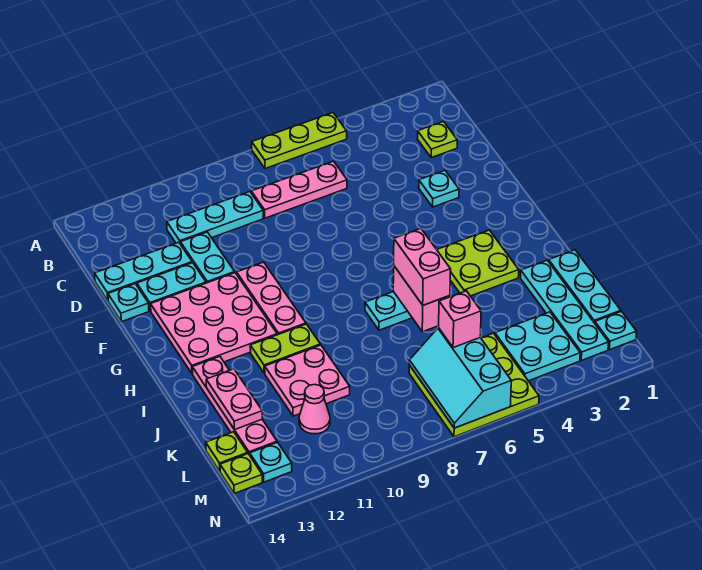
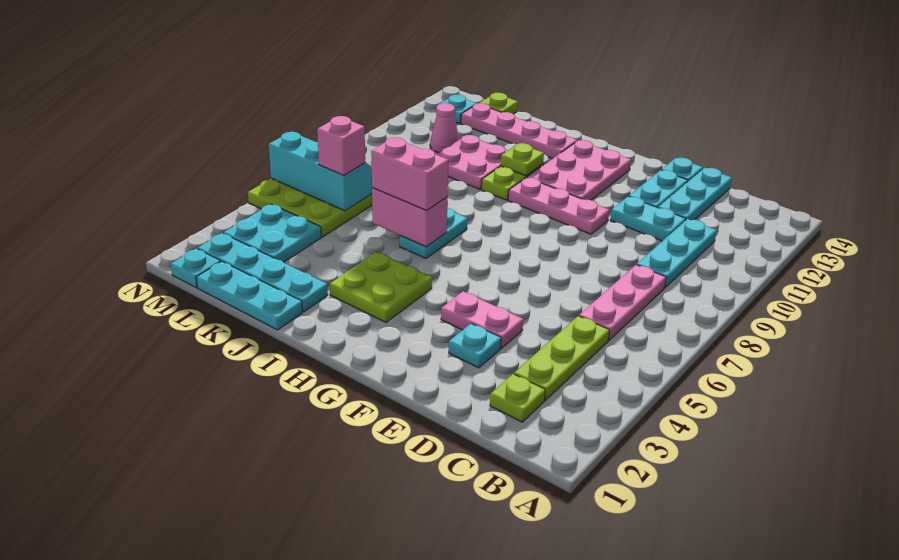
lime plate A5:A7 level 1 -> lime plate C3:C5 level 1
pink plate F11:H13 level 1 -> pink plate G11:H13 level 1
pink plate J13:K13 level 2 -> pink plate E4:F4 level 1
lime plate M14 level 1 -> lime plate I11 level 2

